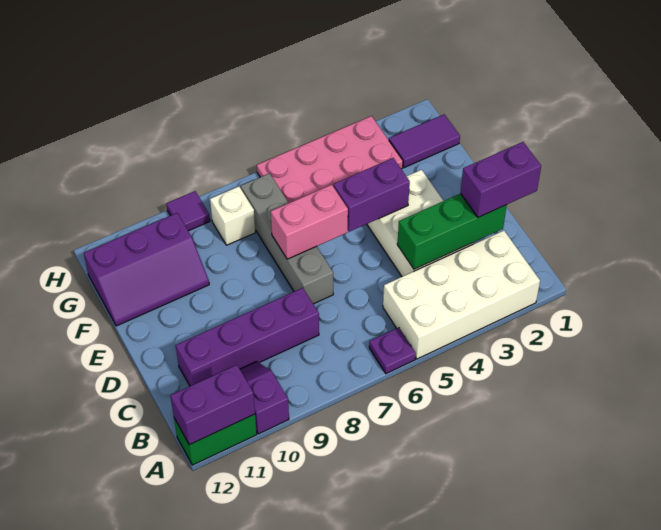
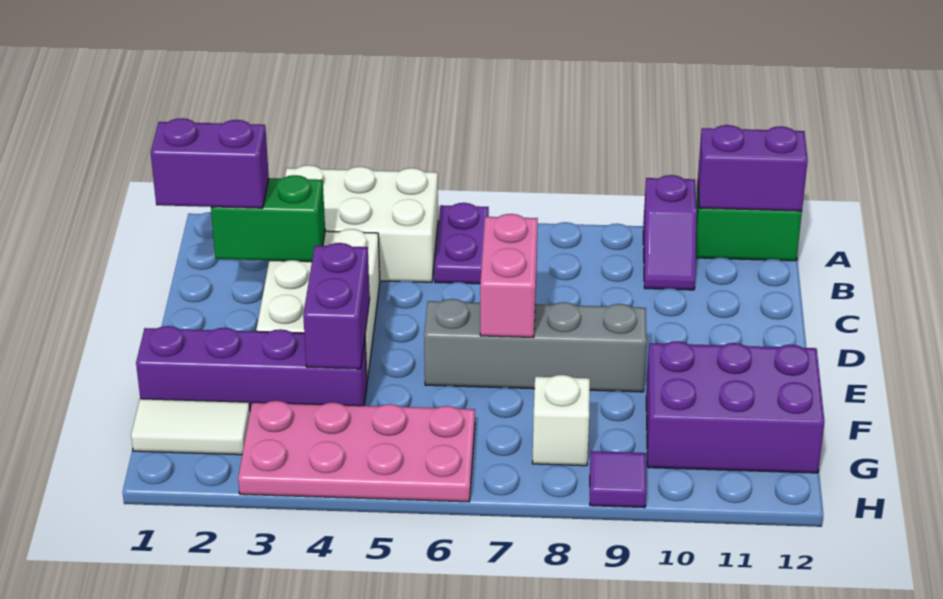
white brick A2:B5 level 1 -> white brick A3:B5 level 1
purple plate A6 level 1 -> purple plate A6:B6 level 1
green brick C2:C4 level 2 -> green brick C2:C3 level 2
purple brick C8:C11 level 1 -> purple brick F1:F4 level 1
grey brick D7:G7 level 1 -> grey brick E6:E9 level 1
purple brick E4:E5 level 2 -> purple brick E4:F4 level 2
pink brick E6:E7 level 2 -> pink brick D7:E7 level 2
purple slope F10:G12 level 1 top G -> purple brick F10:G12 level 1
purple tile G1:G2 level 1 -> white tile G1:G2 level 1

